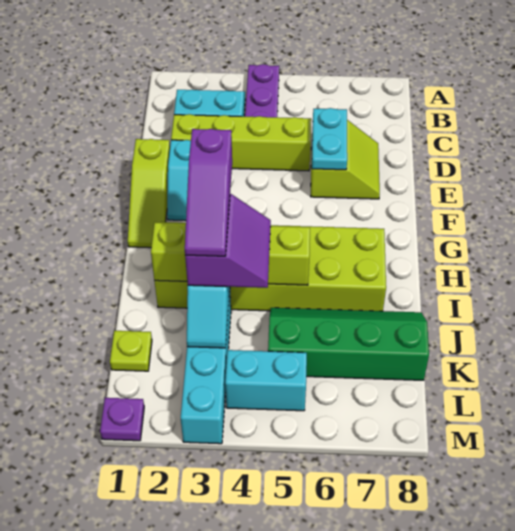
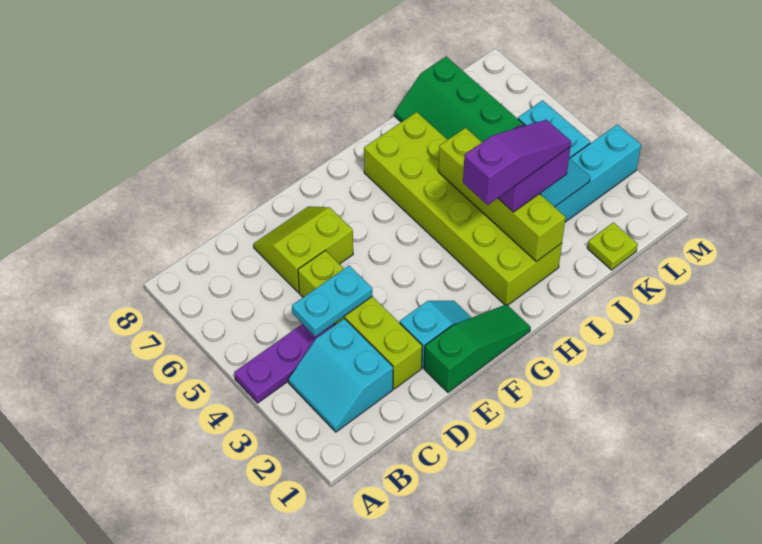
cyan plate D6:E6 level 2 -> cyan plate C4:D4 level 2
lime slope E1:G1 level 1 top E -> green slope E1:G1 level 1 top E
purple plate M1 level 1 -> none

